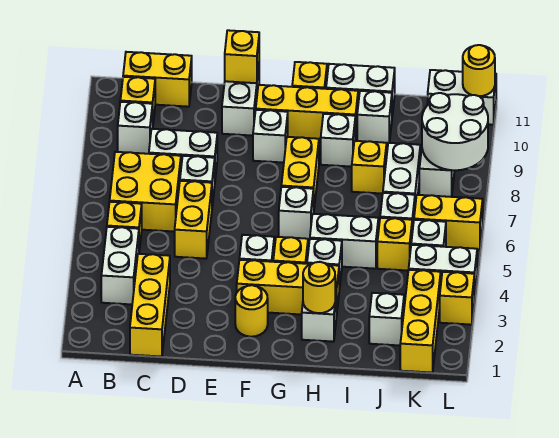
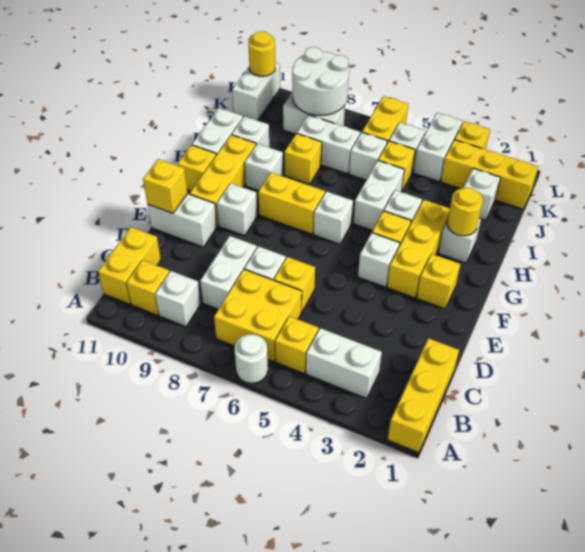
none -> white round brick A6 level 1
yellow brick C1:C3 level 1 -> yellow brick A1:C1 level 1
yellow brick D5:D6 level 1 -> yellow brick D6 level 1
yellow round brick F2 level 1 -> yellow brick F2 level 1

